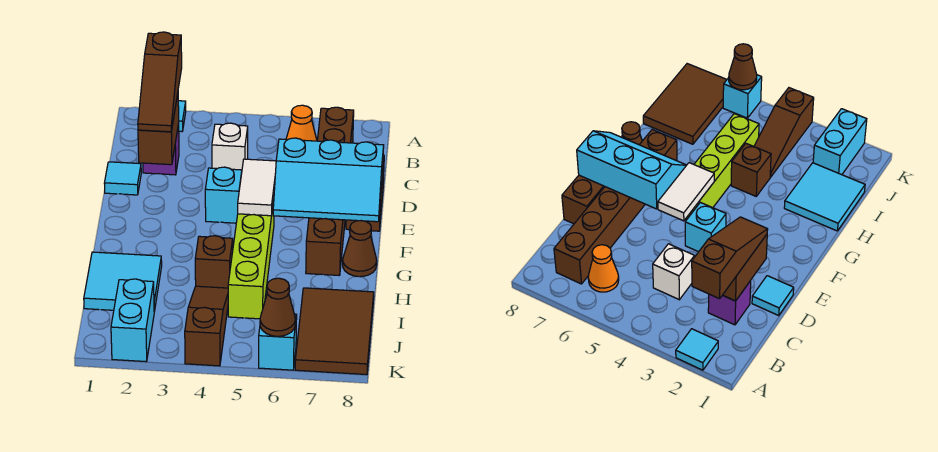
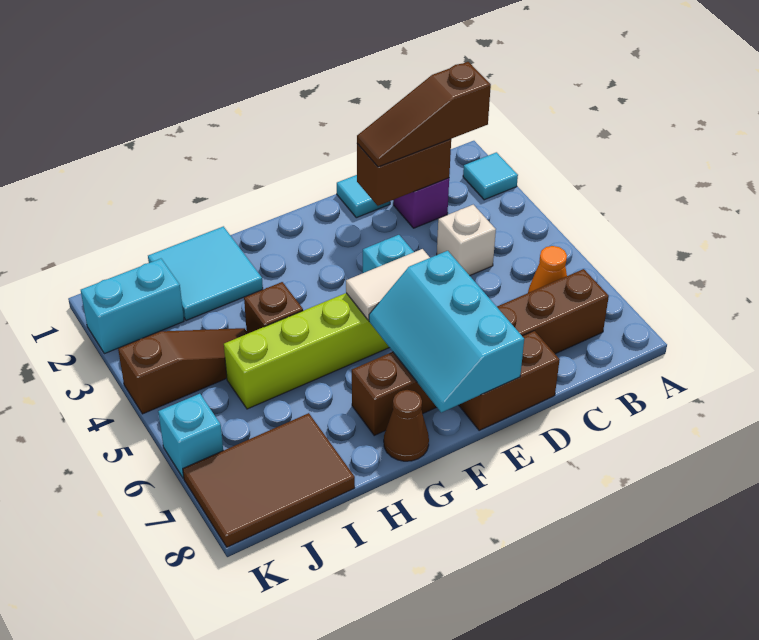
brown cone K6 level 2 -> none

